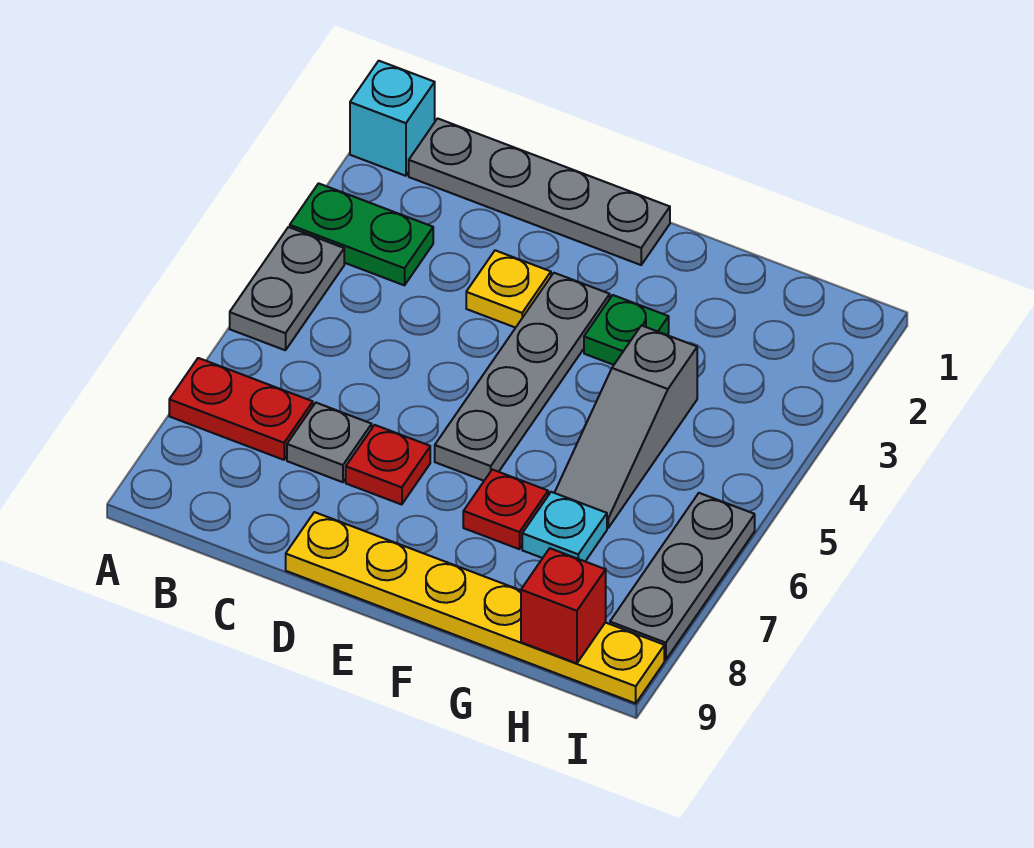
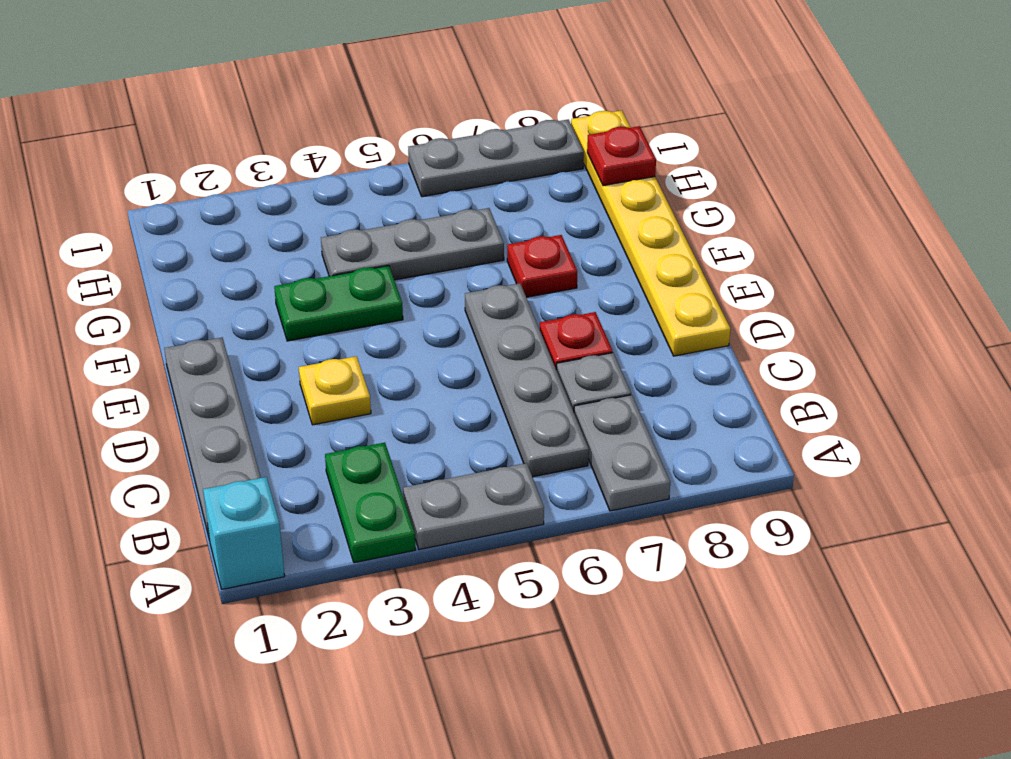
red plate A7:B7 level 1 -> grey plate A7:B7 level 1
grey plate E3:E6 level 1 -> grey plate B6:E6 level 1
green plate F3 level 1 -> green plate F3:F4 level 1
grey slope G4:G6 level 1 top 4 -> grey plate G4:G6 level 1
cyan plate G7 level 1 -> none
red brick H9 level 2 -> red plate H9 level 2

